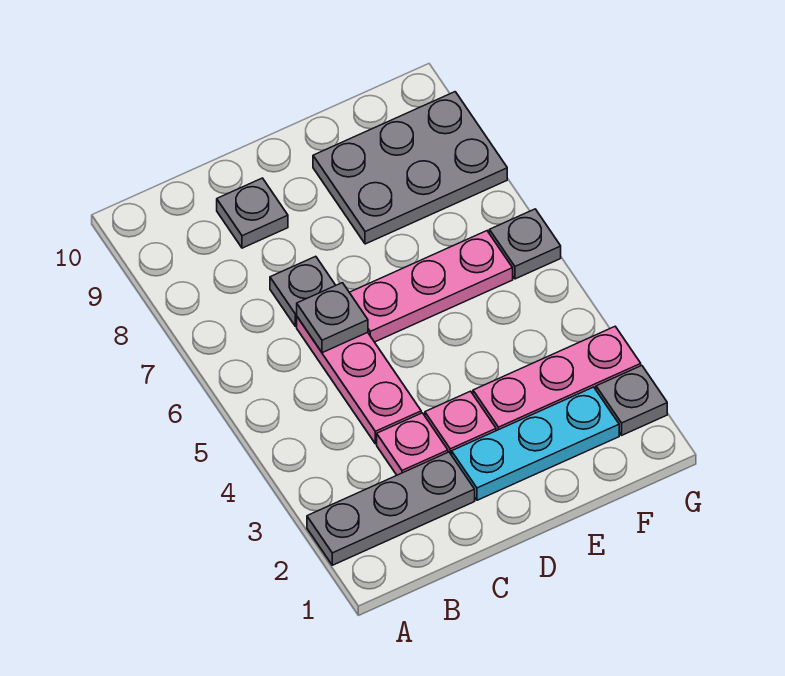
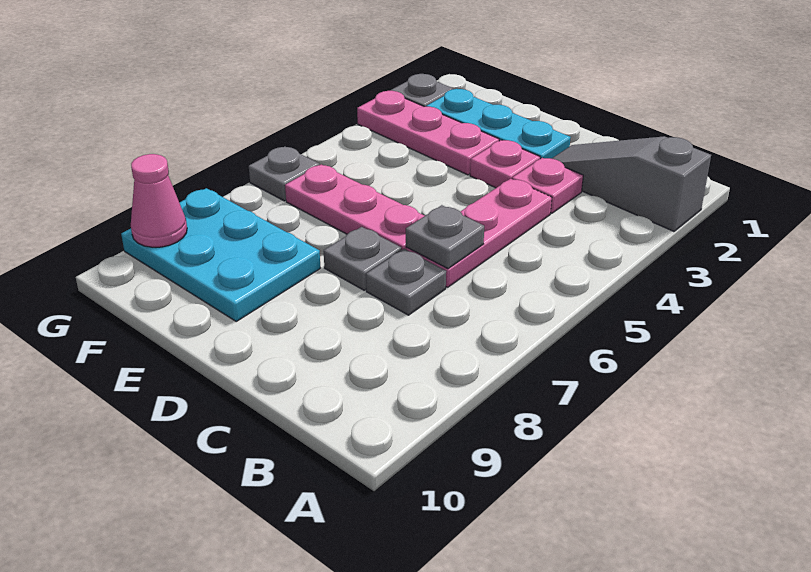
grey plate A2:C2 level 1 -> grey slope A2:C2 level 1 top A
grey plate C9 level 1 -> grey plate D7 level 1
grey plate E8:G9 level 1 -> cyan plate E8:G9 level 1
none -> pink cone G9 level 2

